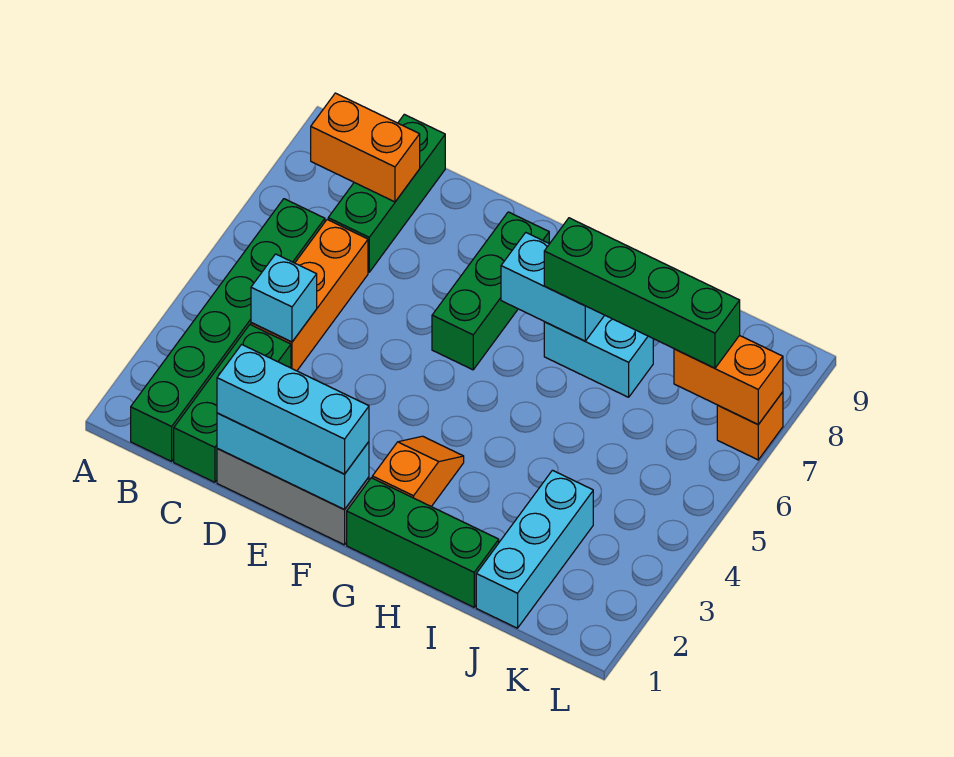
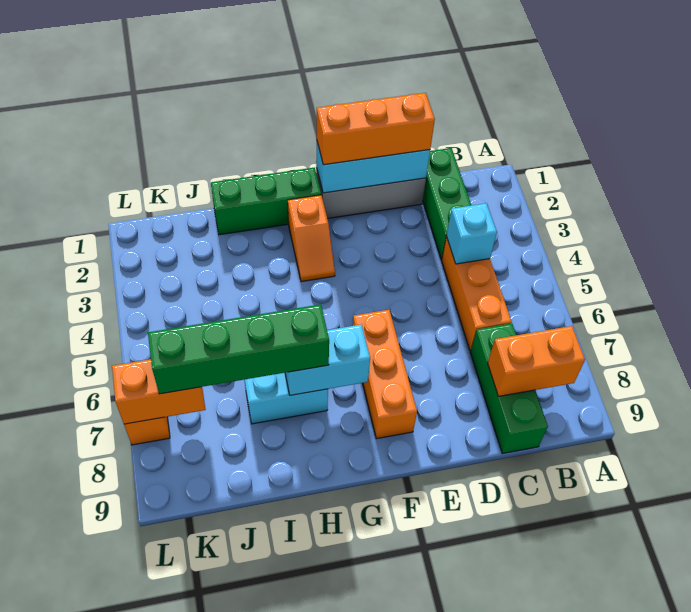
green brick B1:B6 level 1 -> none
cyan brick D1:F1 level 3 -> orange brick D1:F1 level 3
green brick F6:F8 level 1 -> orange brick F6:F8 level 1
cyan brick J1:J3 level 1 -> none

